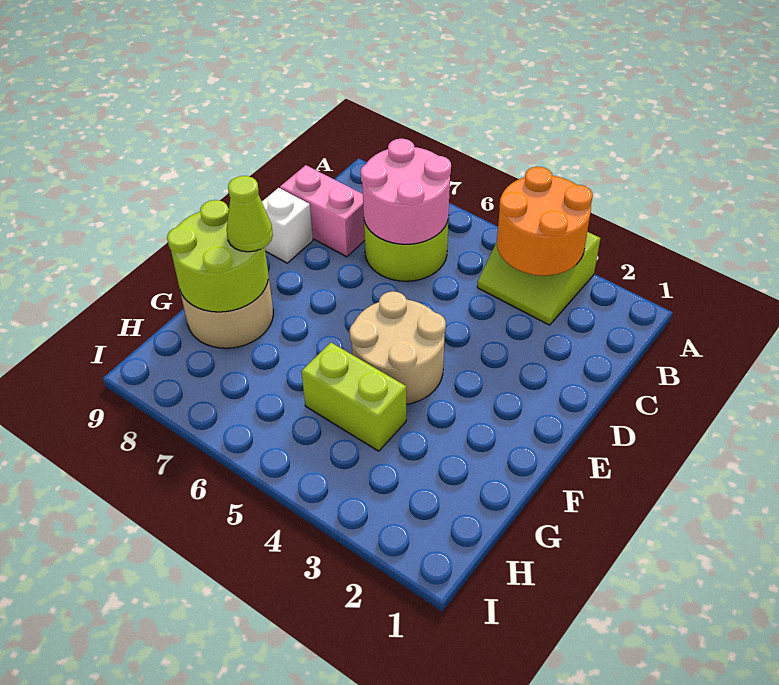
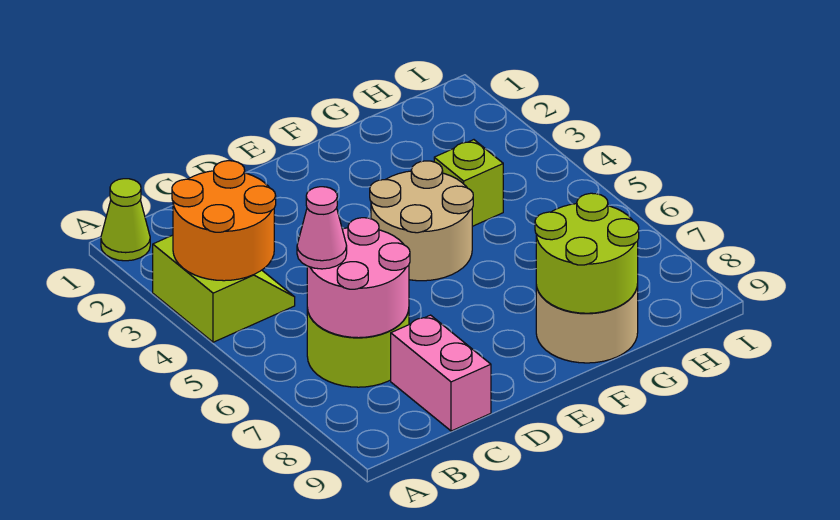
none -> pink cone B6 level 3
white brick D9 level 1 -> none
lime cone F8 level 3 -> lime cone A1 level 1
lime brick G4:G5 level 1 -> lime brick G4 level 1

